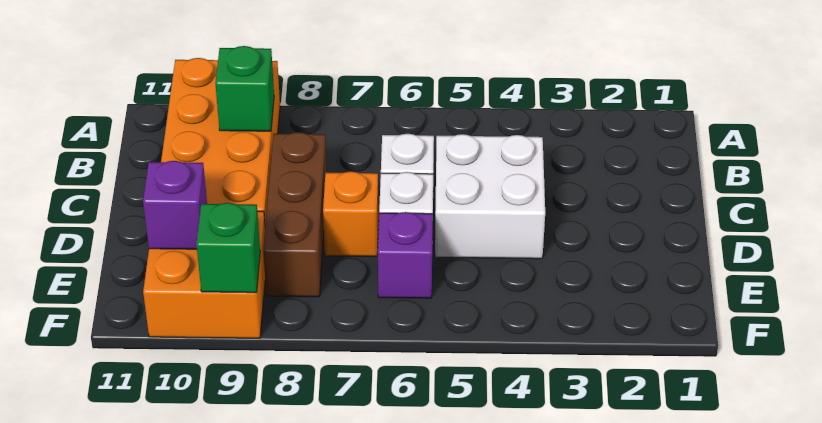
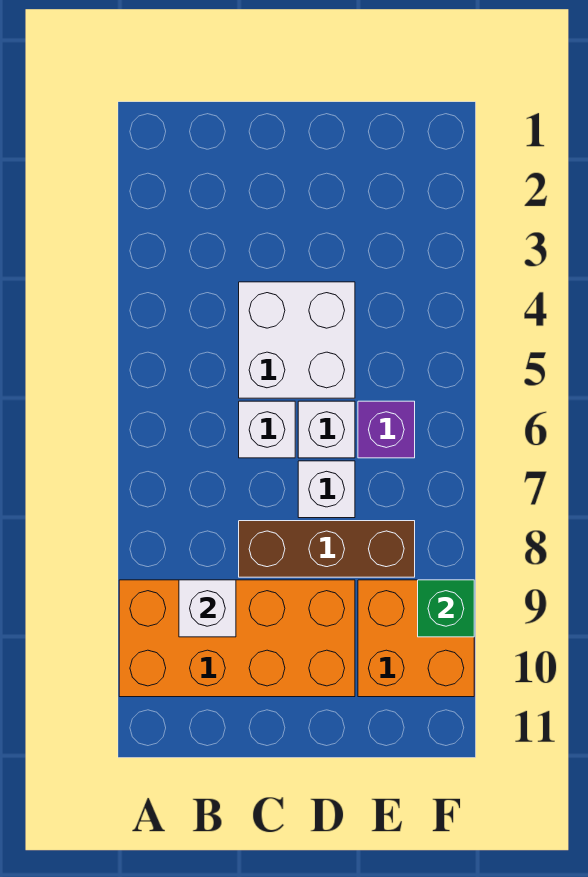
green brick B9 level 2 -> white brick B9 level 2
orange brick D7 level 1 -> white brick D7 level 1
purple brick E10 level 2 -> none

